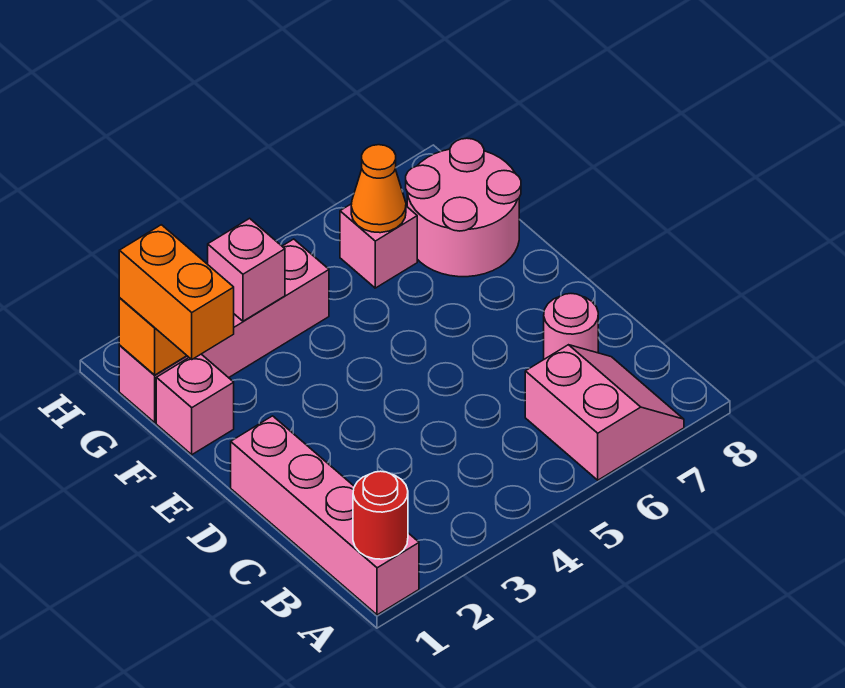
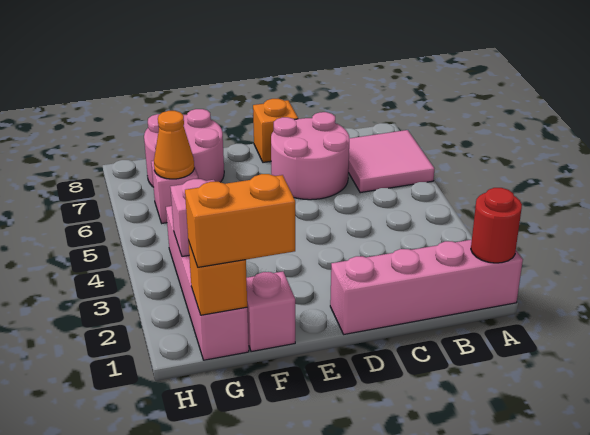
pink slope A6:B7 level 1 top 6 -> pink tile A6:B7 level 1
pink round brick C7 level 1 -> pink round brick C6:D7 level 1
none -> orange brick D8 level 1

